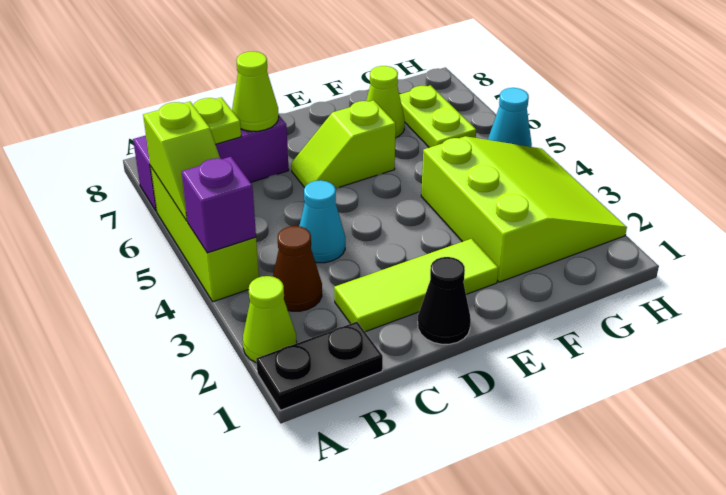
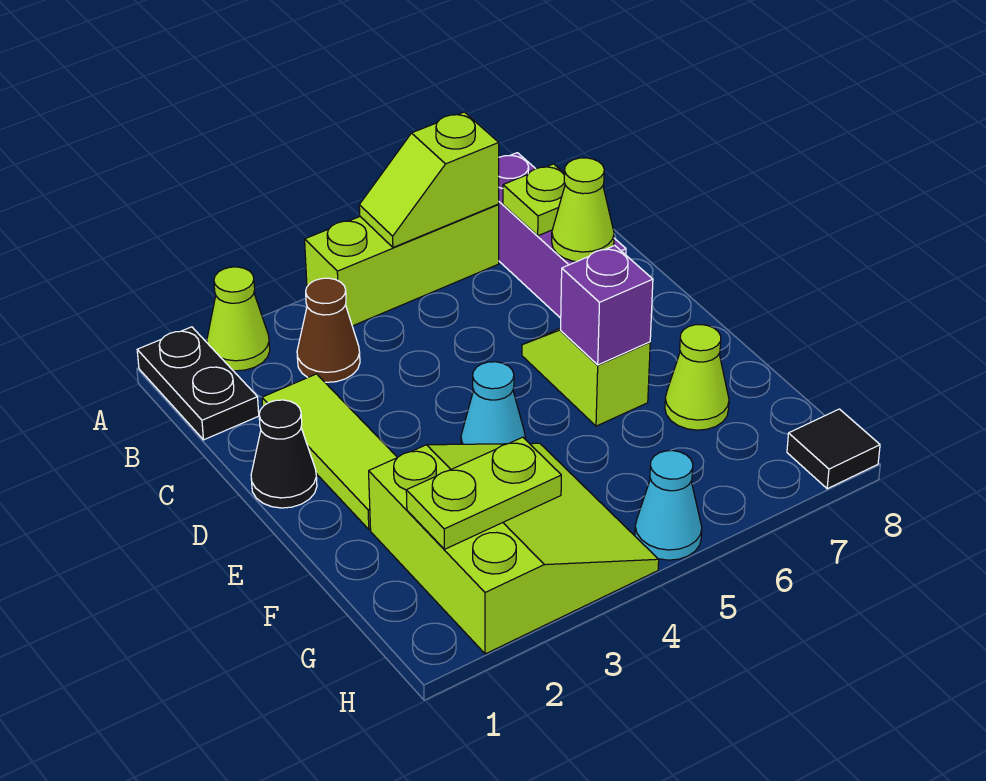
purple brick A4 level 2 -> purple brick E6 level 2
cyan cone C4 level 1 -> cyan cone E4 level 1
lime slope F2:H4 level 1 top F -> lime slope F2:H4 level 1 top 2
lime plate G6:G7 level 1 -> lime plate G2:G3 level 2
none -> black tile H8 level 1

